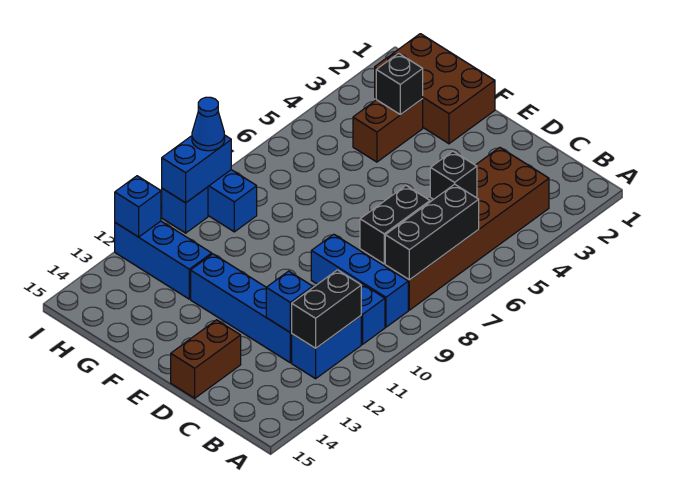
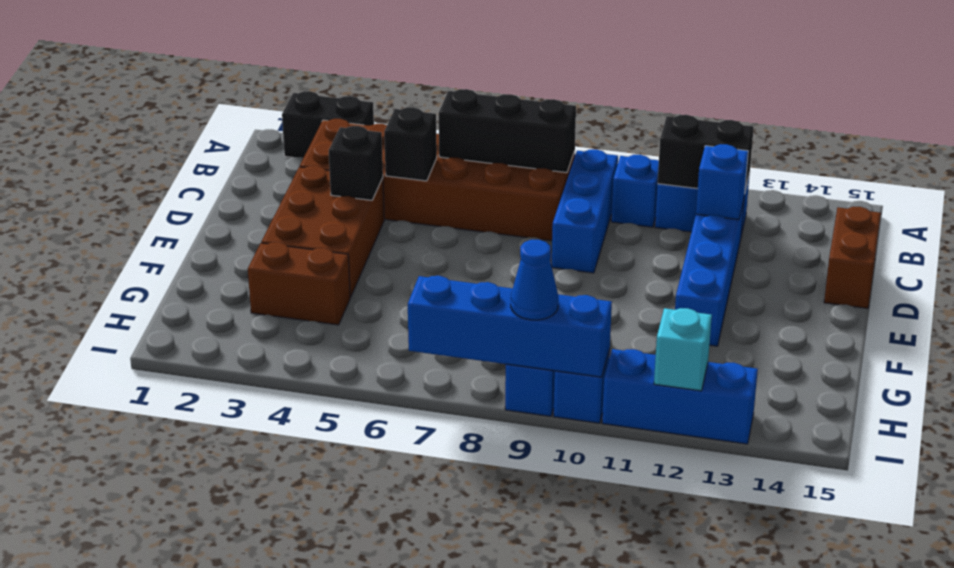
black brick C7:C8 level 2 -> black brick A2:A3 level 1
brown brick D14:D15 level 1 -> brown brick C15:D15 level 1
brown brick F1:H2 level 1 -> brown brick D3:F4 level 1
black brick G3 level 2 -> black brick D4 level 2
blue brick G12:I12 level 1 -> blue brick I11:I13 level 1
blue brick I9:I10 level 2 -> blue brick I7:I10 level 2
blue brick I12 level 2 -> cyan brick I12 level 2

